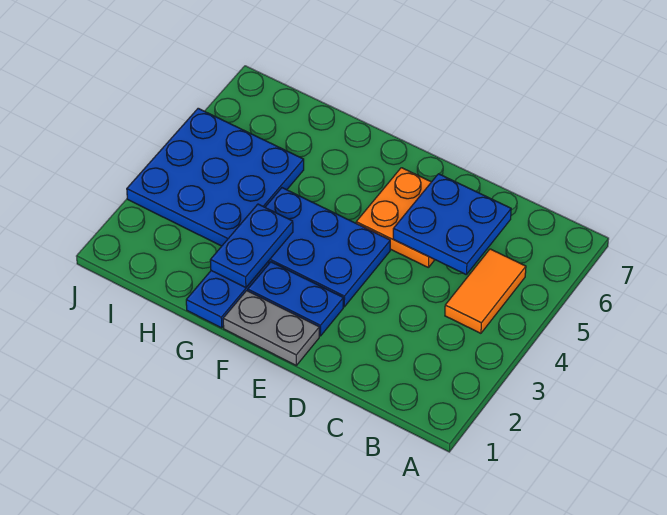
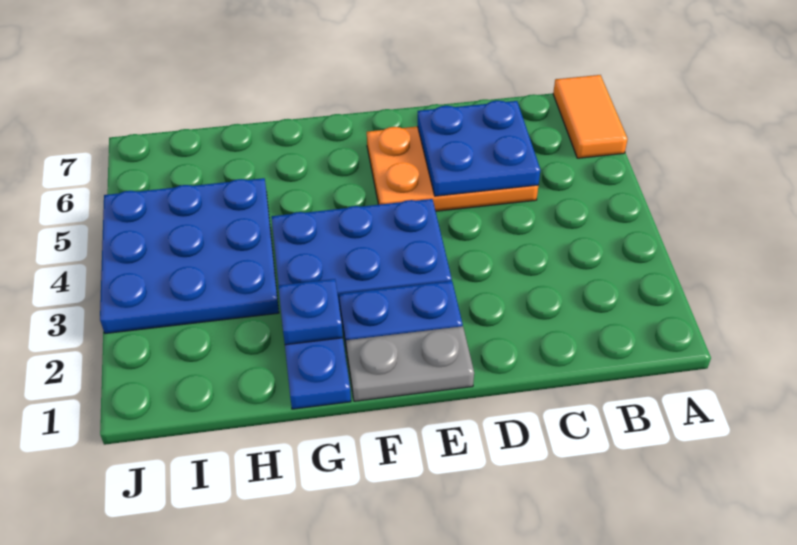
orange tile B4:B5 level 1 -> orange tile A6:A7 level 1
orange plate D5:E6 level 1 -> orange plate C5:E6 level 1
blue plate G2:G3 level 2 -> blue plate G2 level 2

